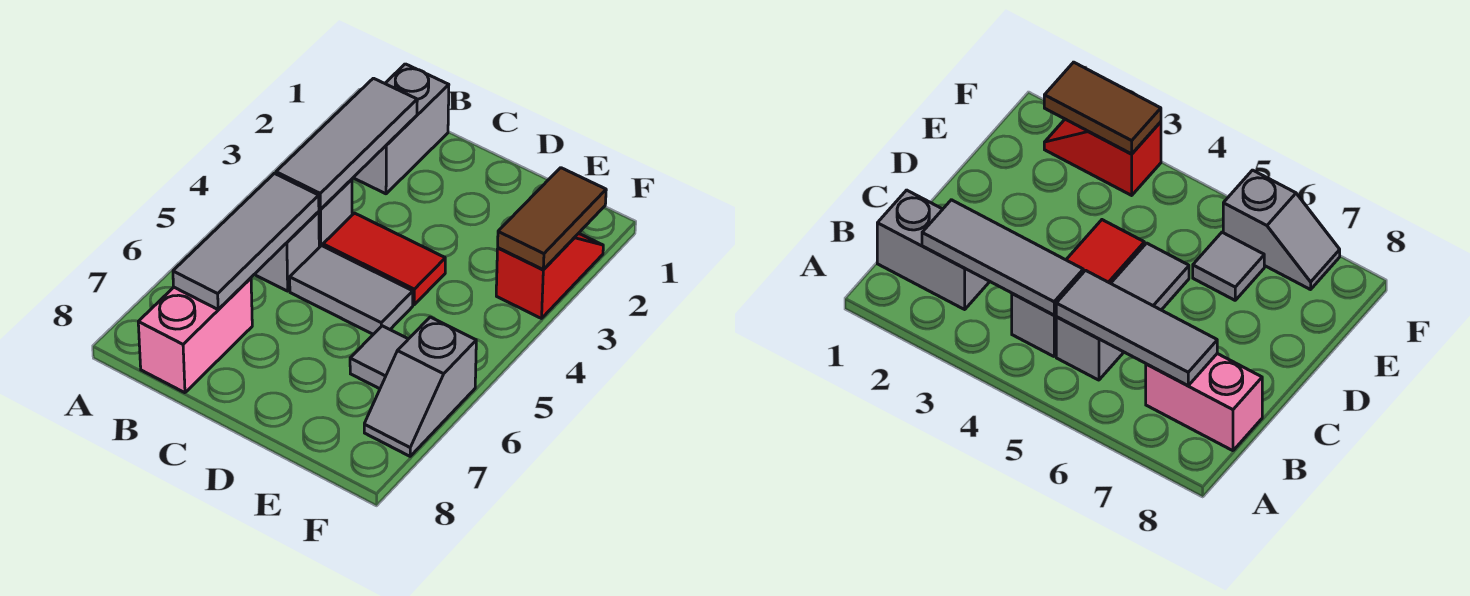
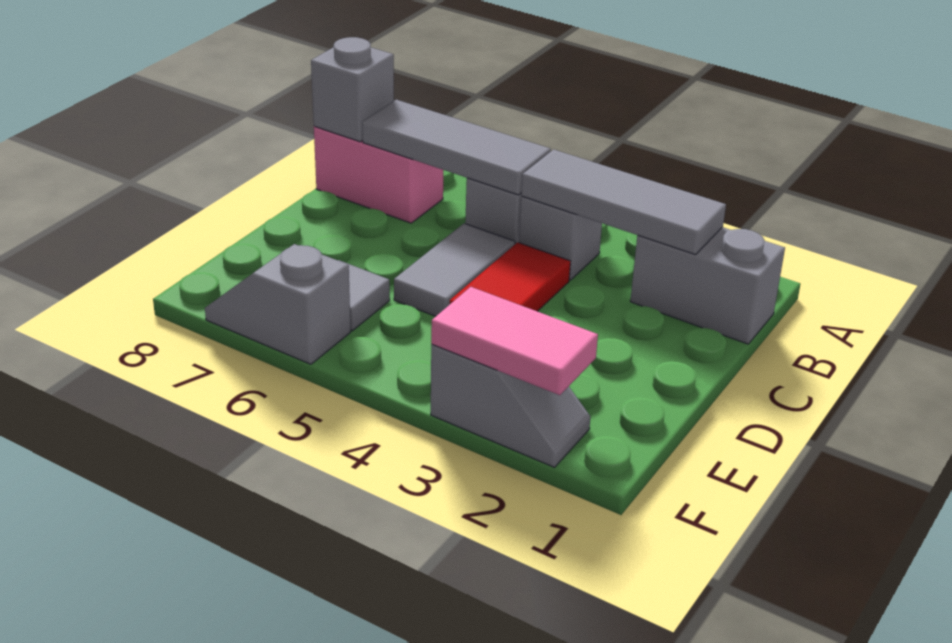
none -> grey brick B8 level 2
red slope F2:F3 level 1 top 3 -> grey slope F2:F3 level 1 top 3
brown tile F2:F3 level 2 -> pink tile F2:F3 level 2

